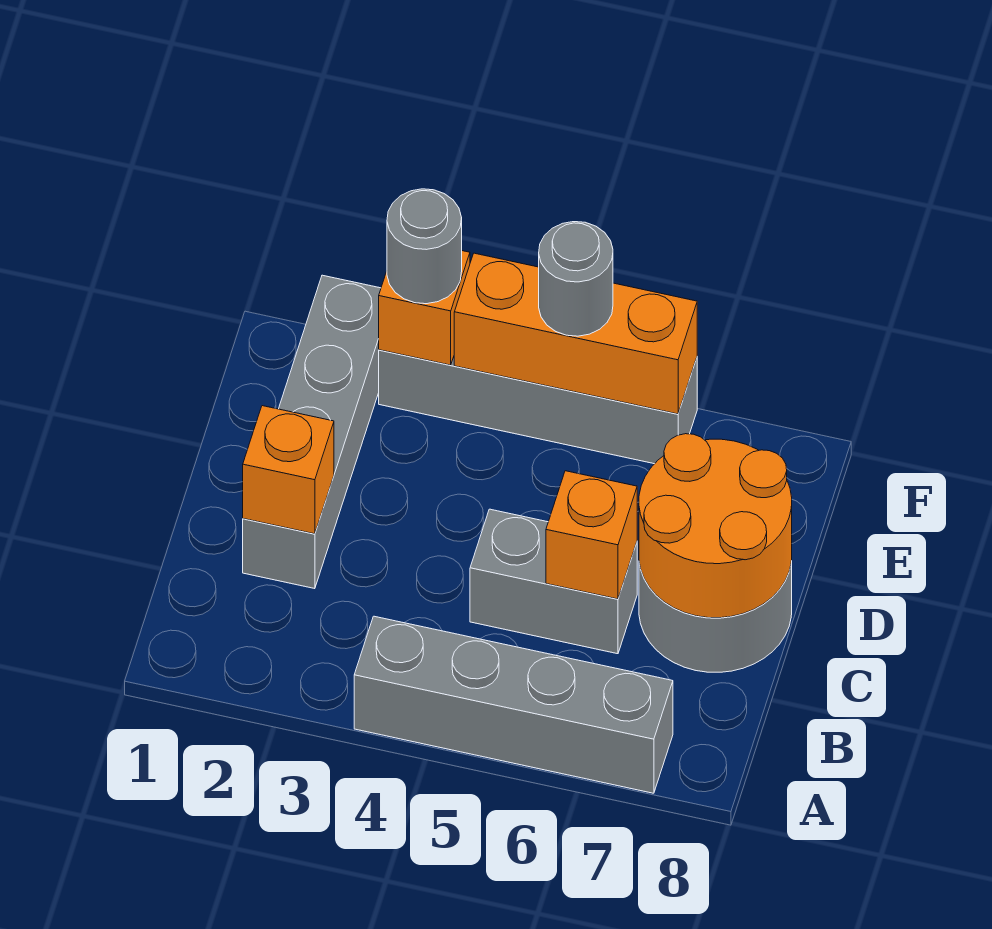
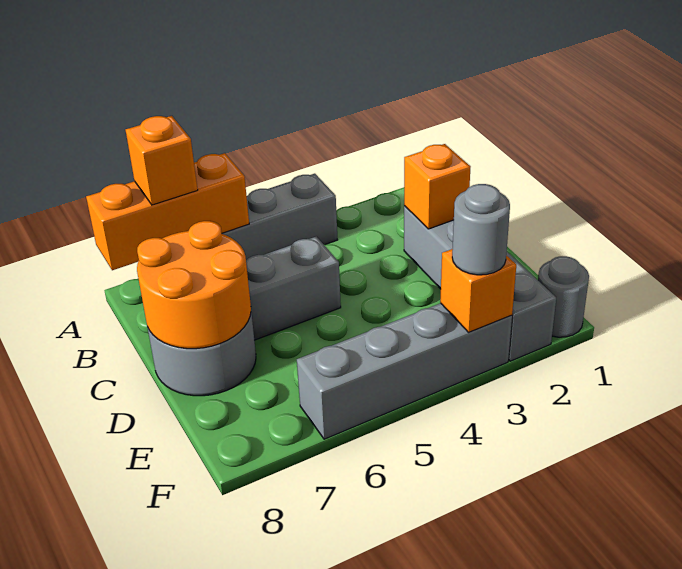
orange brick C6 level 2 -> orange brick A7 level 3
orange brick F4:F6 level 2 -> orange brick A6:A8 level 2
grey round brick F5 level 3 -> grey round brick F1 level 1

